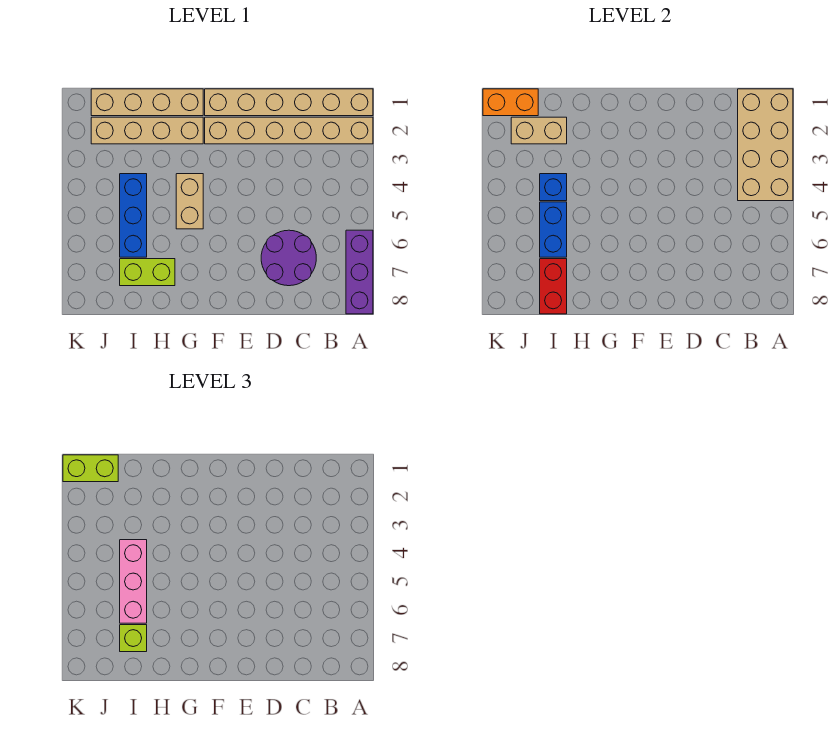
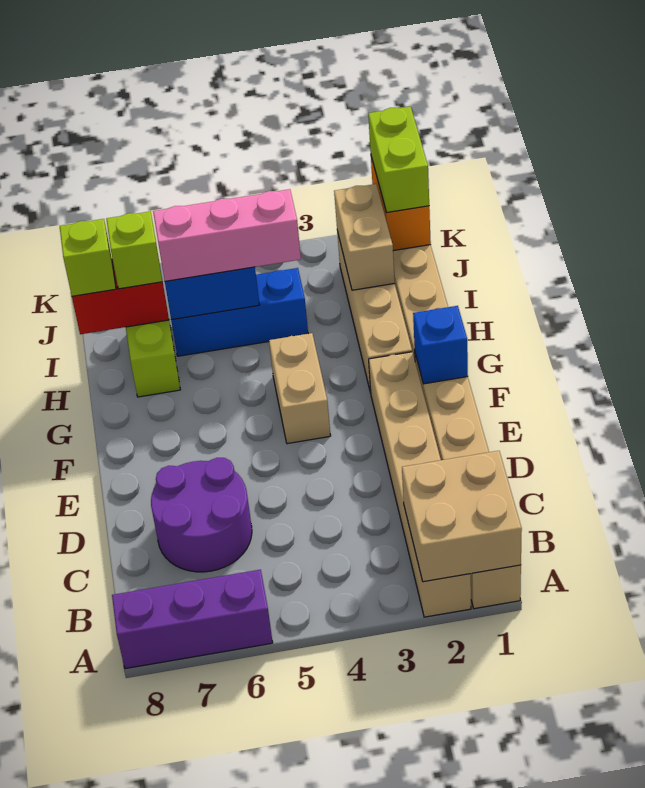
tan brick A1:B4 level 2 -> tan brick A1:B2 level 2
tan brick G4:G5 level 1 -> tan brick F4:G4 level 1
blue brick I4 level 2 -> blue brick F1 level 2
none -> lime brick I8 level 3

